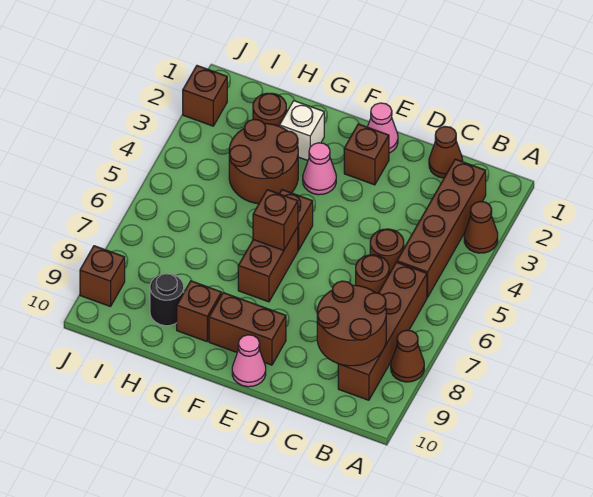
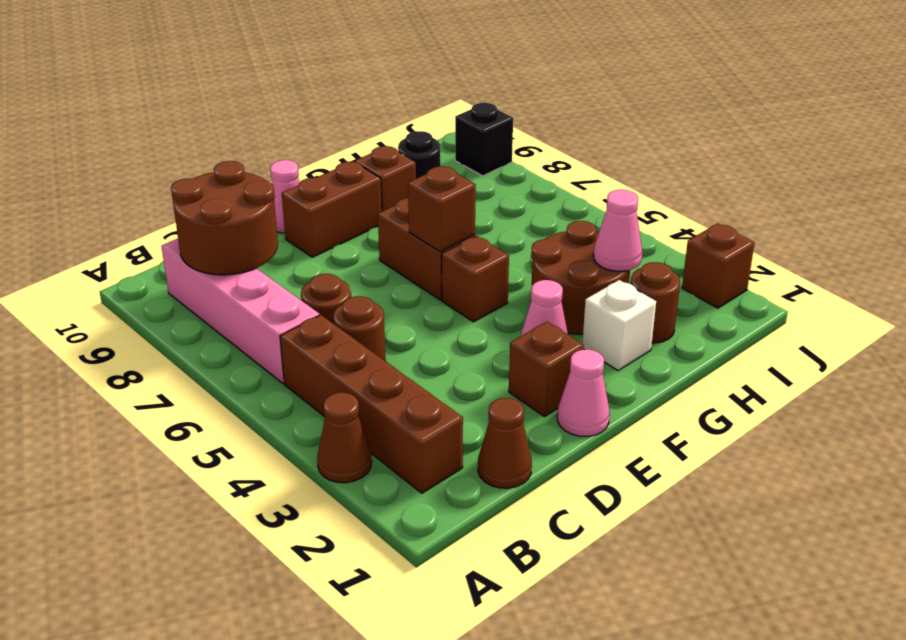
brown cone A8 level 1 -> none
brown brick B6:B9 level 1 -> pink brick B6:B9 level 1
none -> pink cone H3 level 2
brown brick J9 level 1 -> black brick J9 level 1

